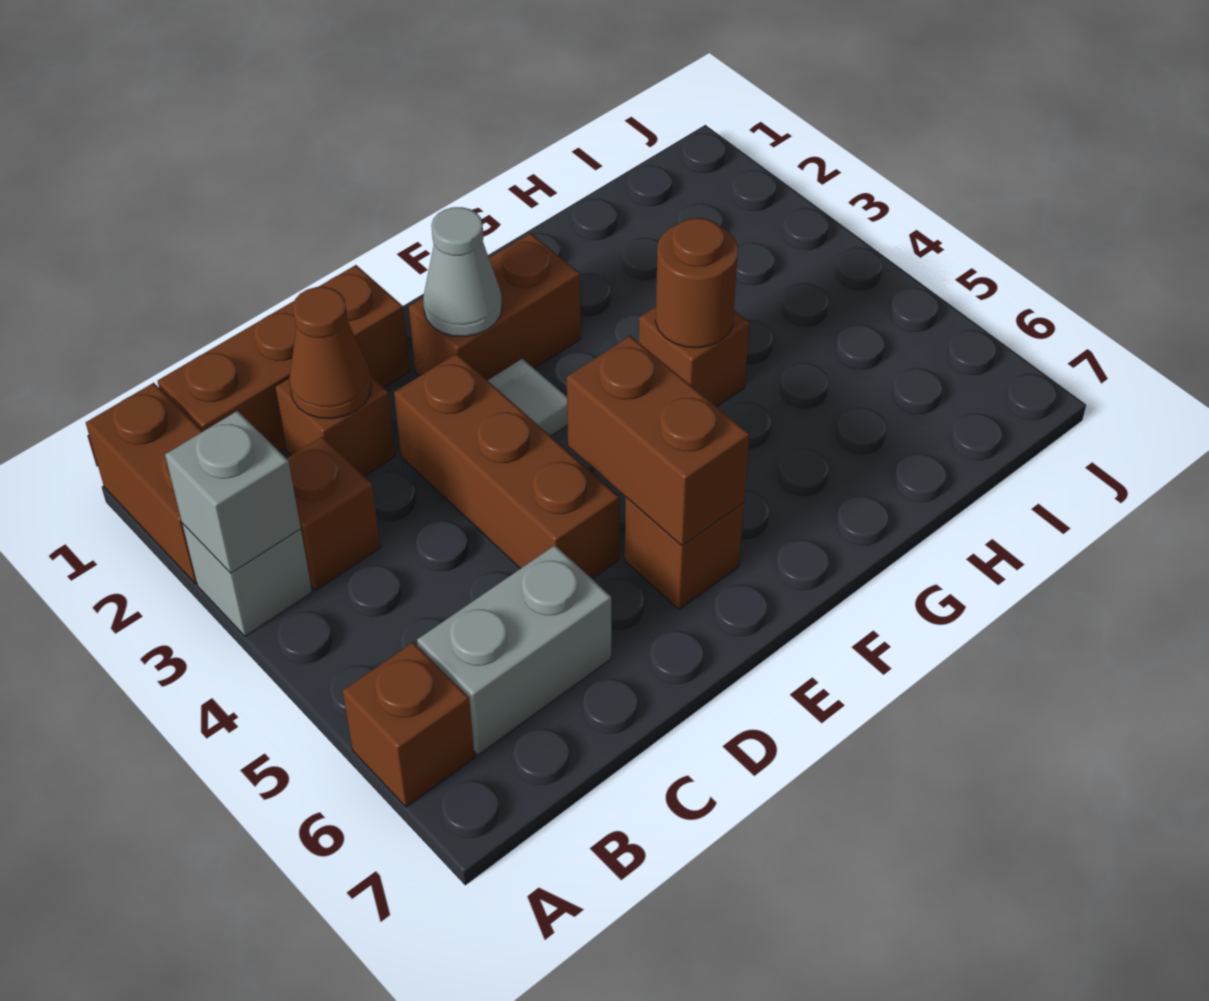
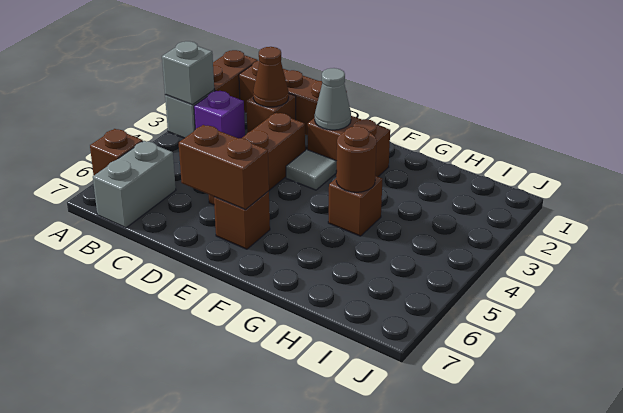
brown brick B3 level 1 -> purple brick B3 level 1
grey brick B6:C6 level 1 -> grey brick B6:B7 level 1
brown brick E5:E6 level 2 -> brown brick D6:E6 level 2

